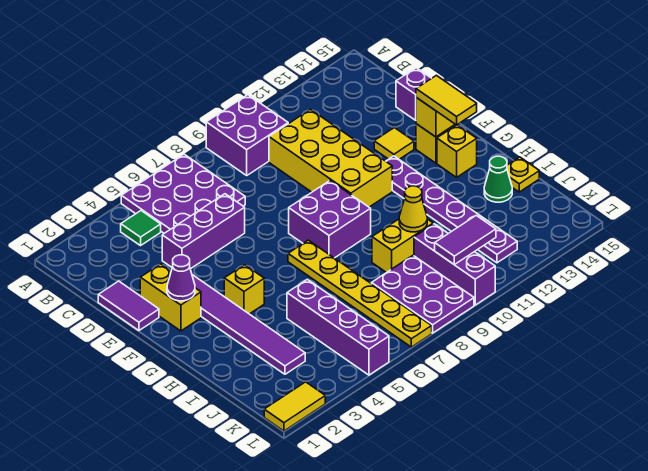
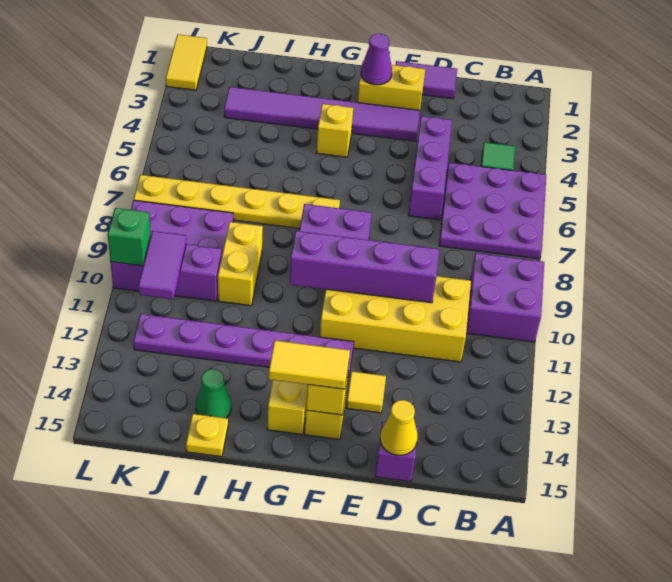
purple brick I5:L5 level 1 -> purple brick D10:G10 level 2
yellow cone I10 level 2 -> yellow cone D15 level 2
none -> green brick L10 level 2

